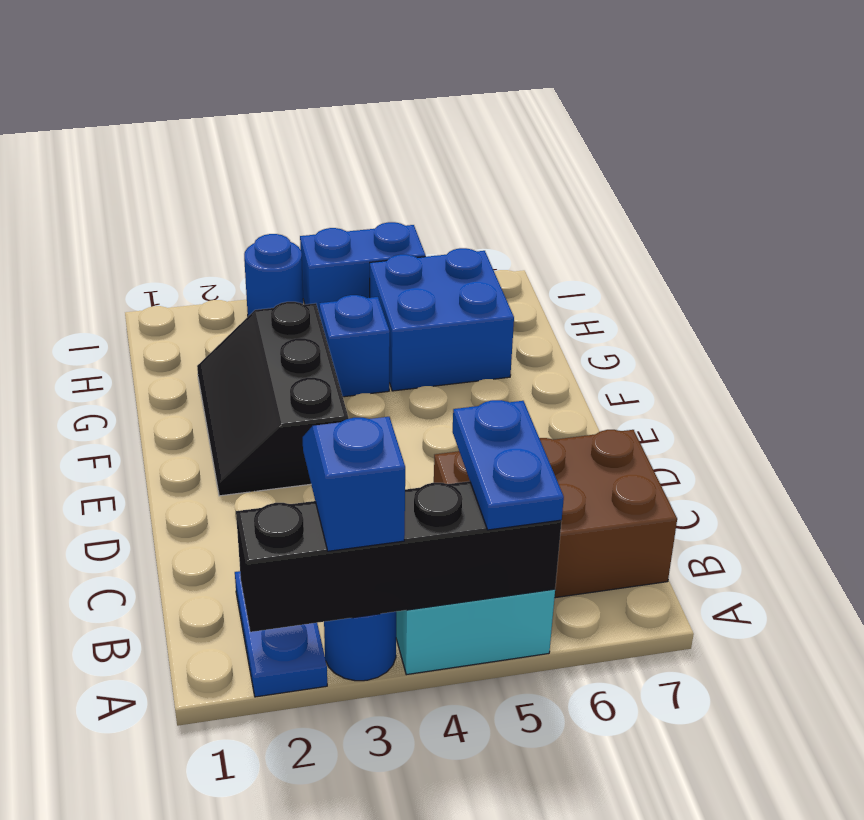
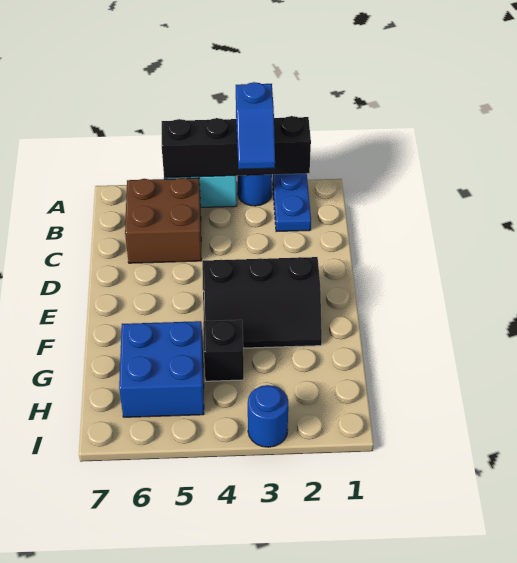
blue plate A5:B5 level 3 -> none
brown brick B5:C7 level 1 -> brown brick B5:C6 level 1
black slope E2:G3 level 1 top 3 -> black slope E2:F4 level 1 top E
blue brick G4 level 1 -> black brick G4 level 1
blue brick I4:I5 level 1 -> none

